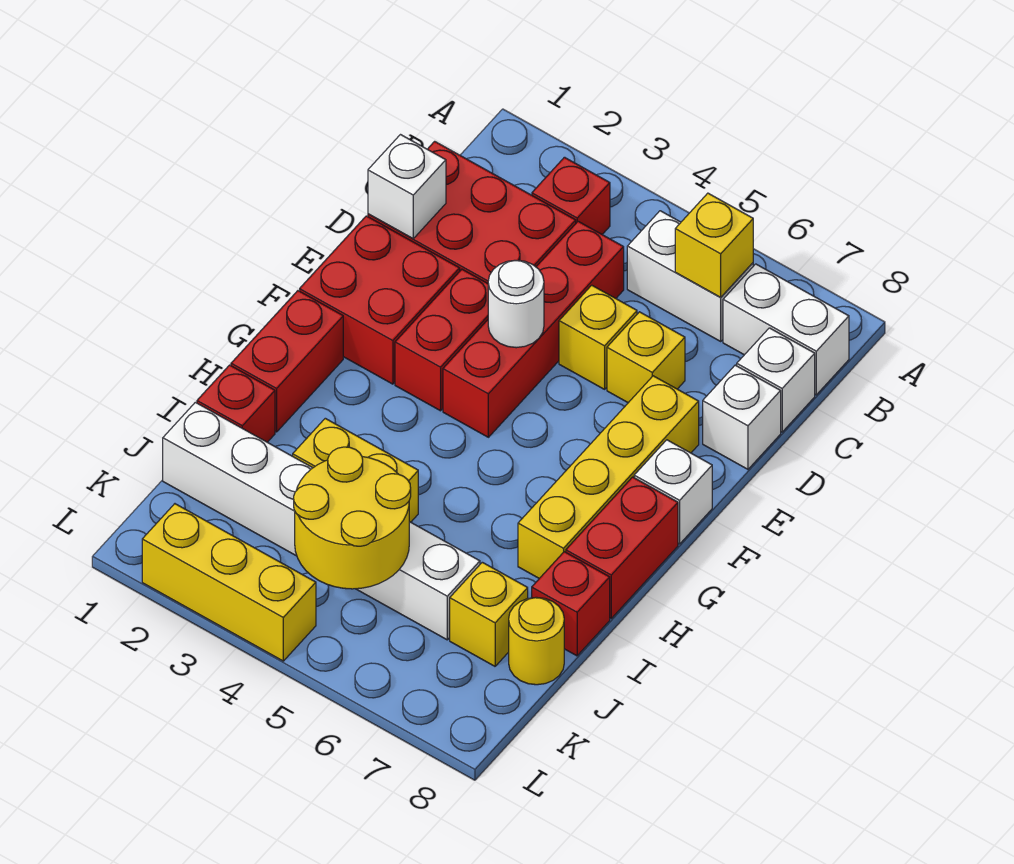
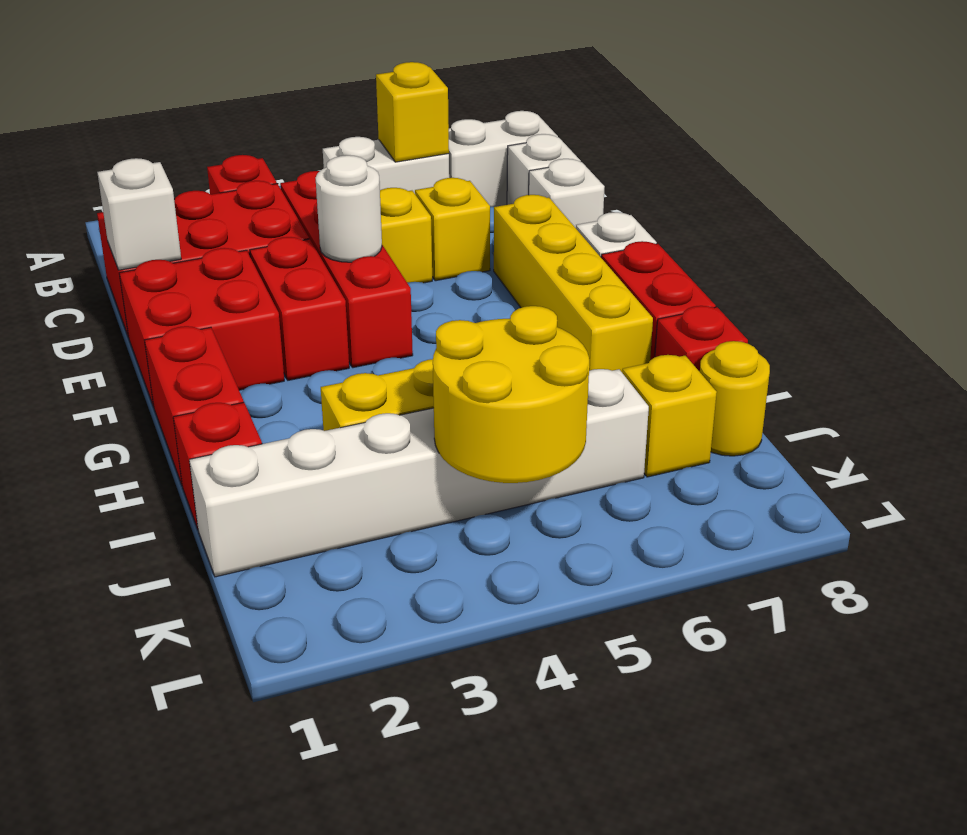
yellow brick L2:L4 level 1 -> none

